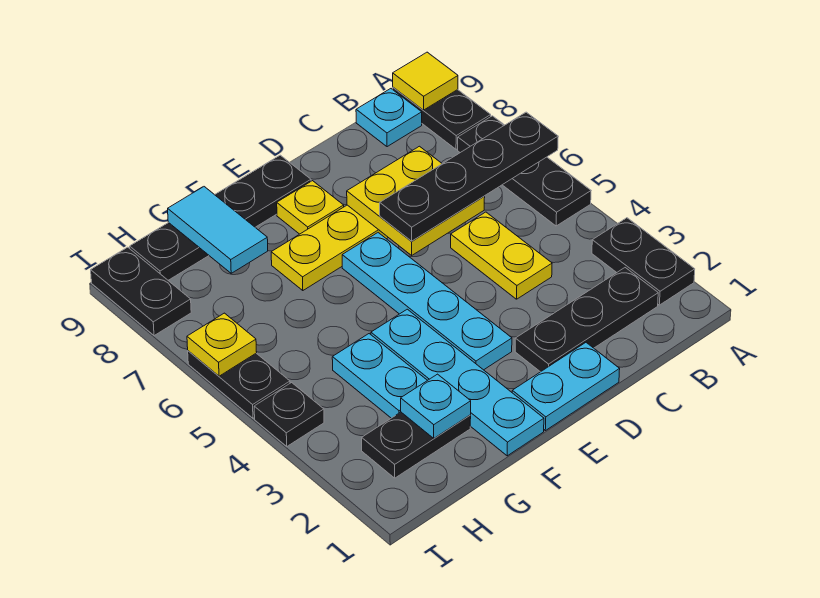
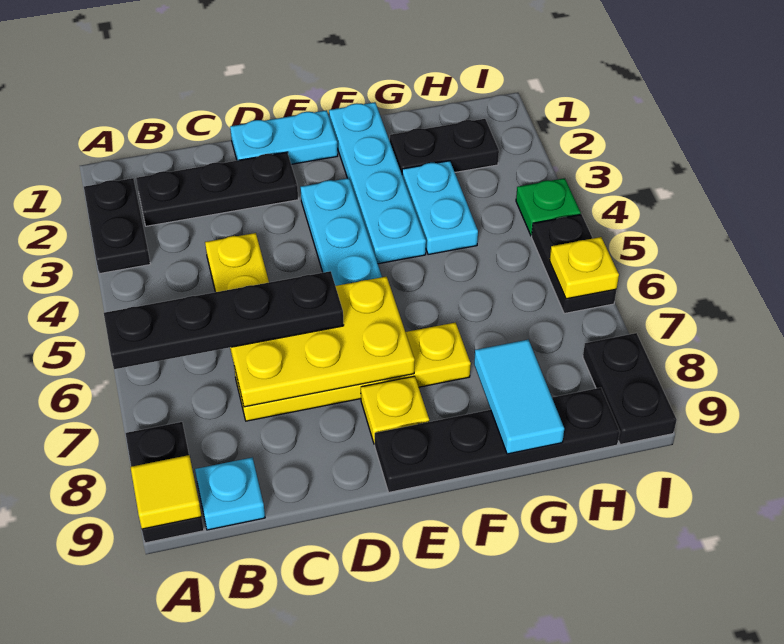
black plate A5:A7 level 1 -> none
yellow plate C6:D7 level 2 -> yellow plate C6:E7 level 2
cyan plate G2 level 2 -> none
black plate I4 level 1 -> green plate I4 level 1

